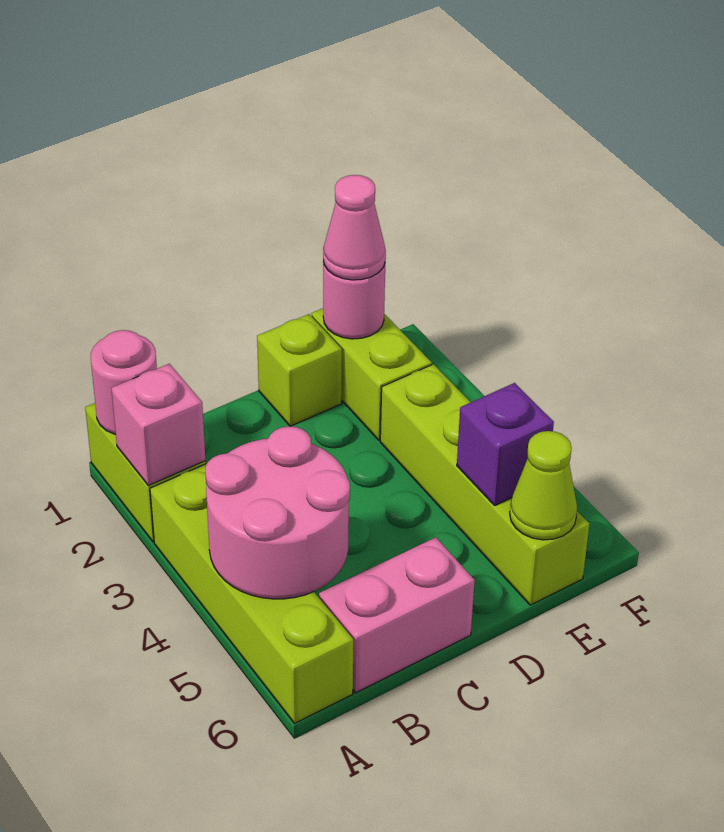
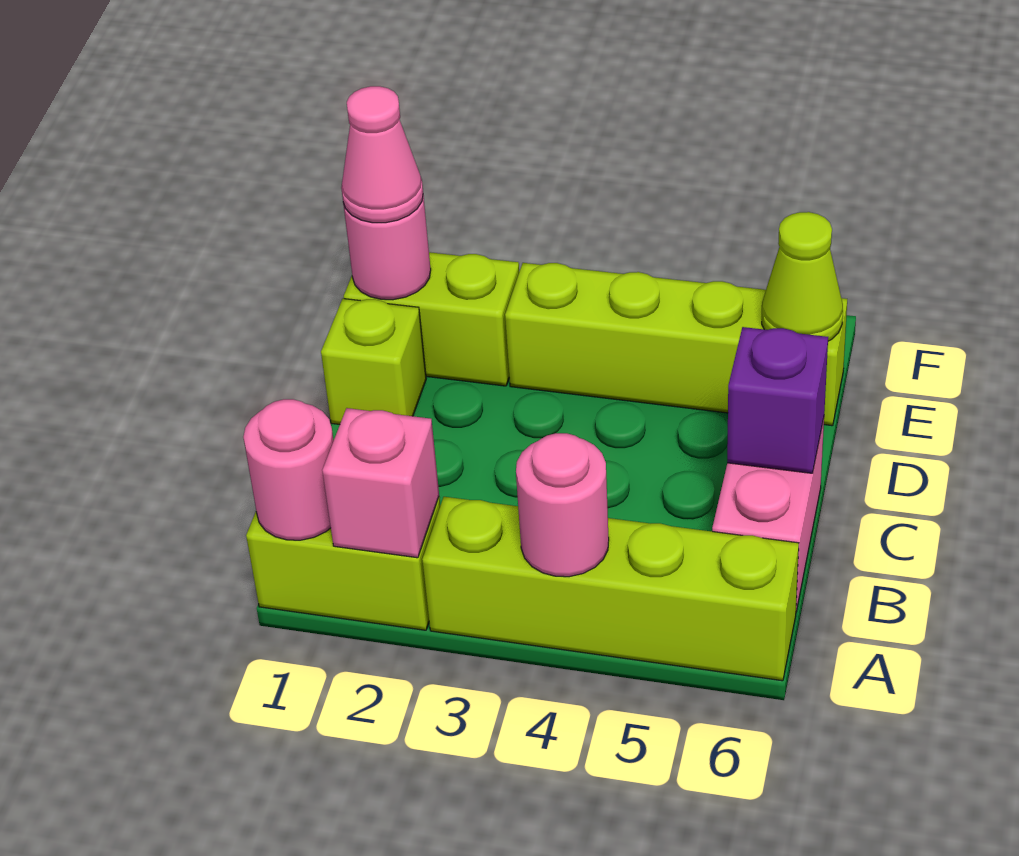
pink round brick A4:B5 level 2 -> pink round brick A4 level 2
purple brick E5 level 2 -> purple brick C6 level 2

